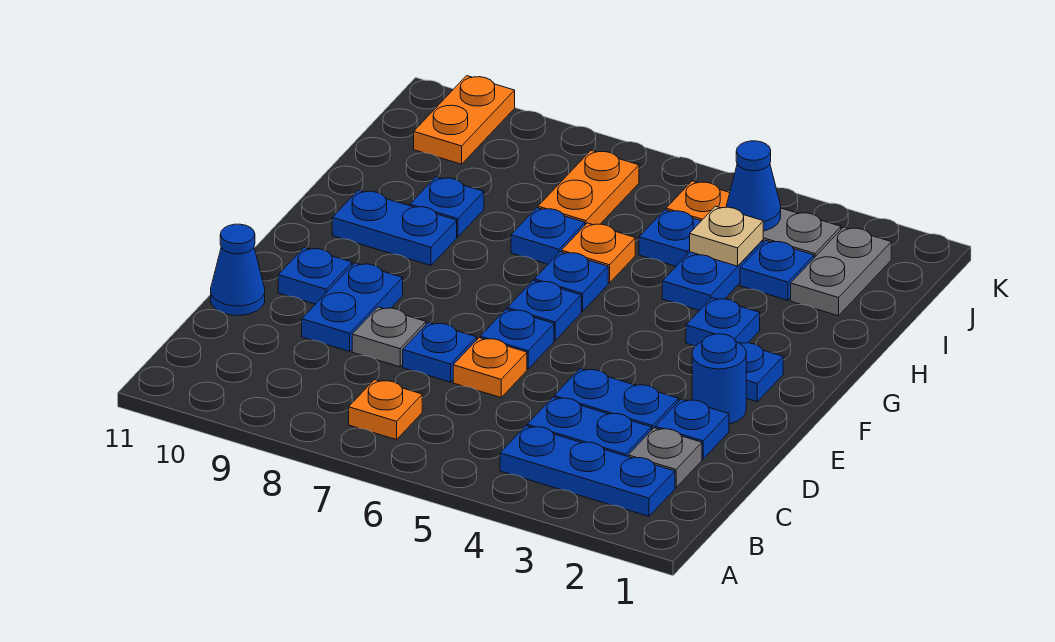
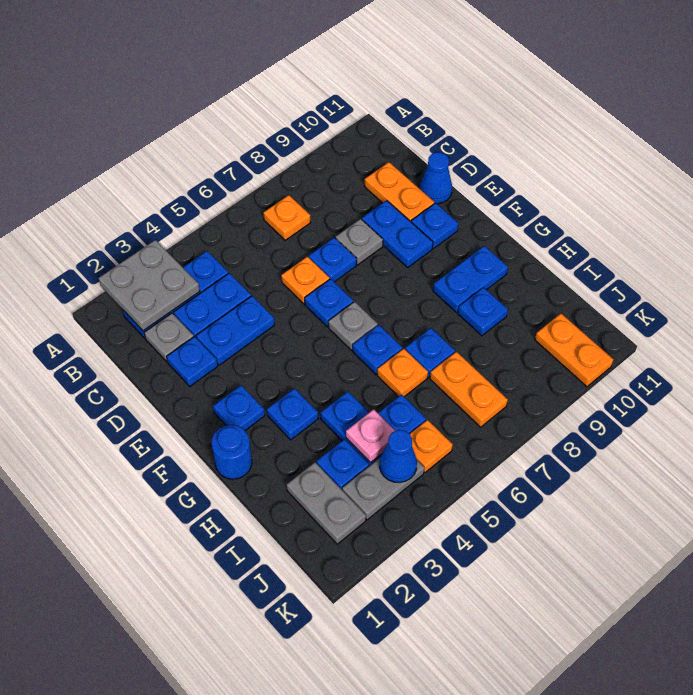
none -> grey plate A2:B3 level 2
none -> orange plate C10:D10 level 1
blue round brick E2 level 1 -> blue round brick G1 level 1
blue plate F6 level 1 -> grey plate F6 level 1
tan plate I4 level 2 -> pink plate I4 level 2

